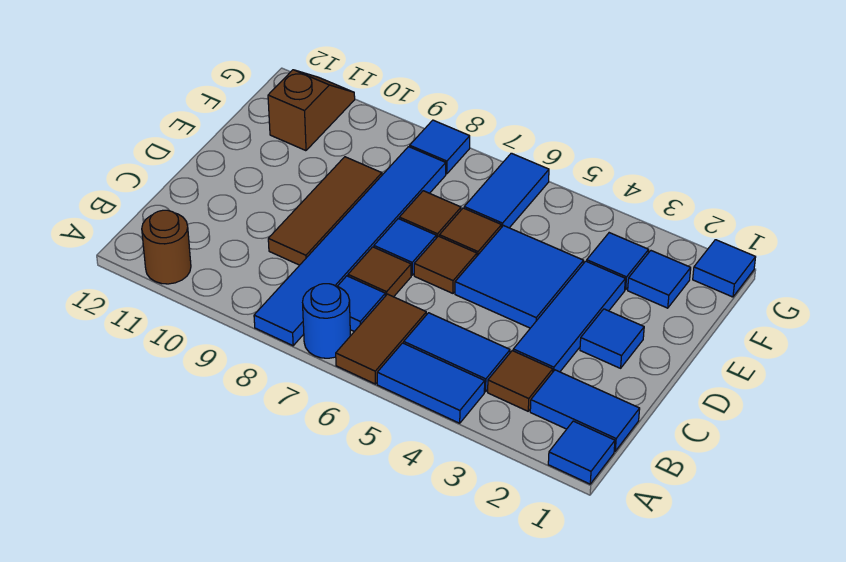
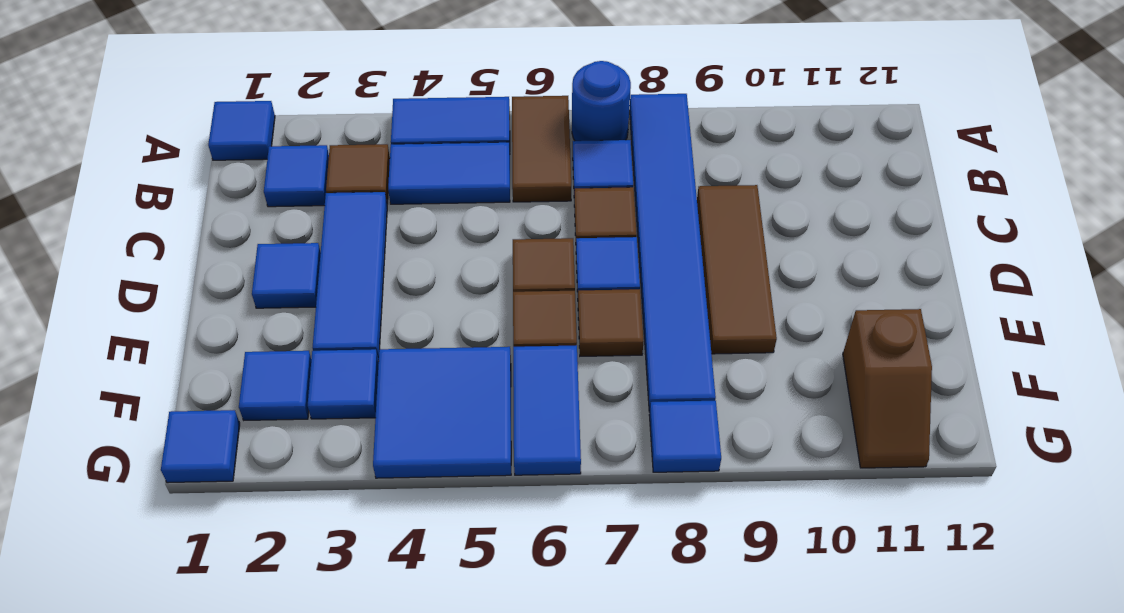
brown round brick A11 level 1 -> none
blue tile B1:B2 level 1 -> blue tile B2 level 1
blue tile D4:E5 level 1 -> blue tile F4:G5 level 1

